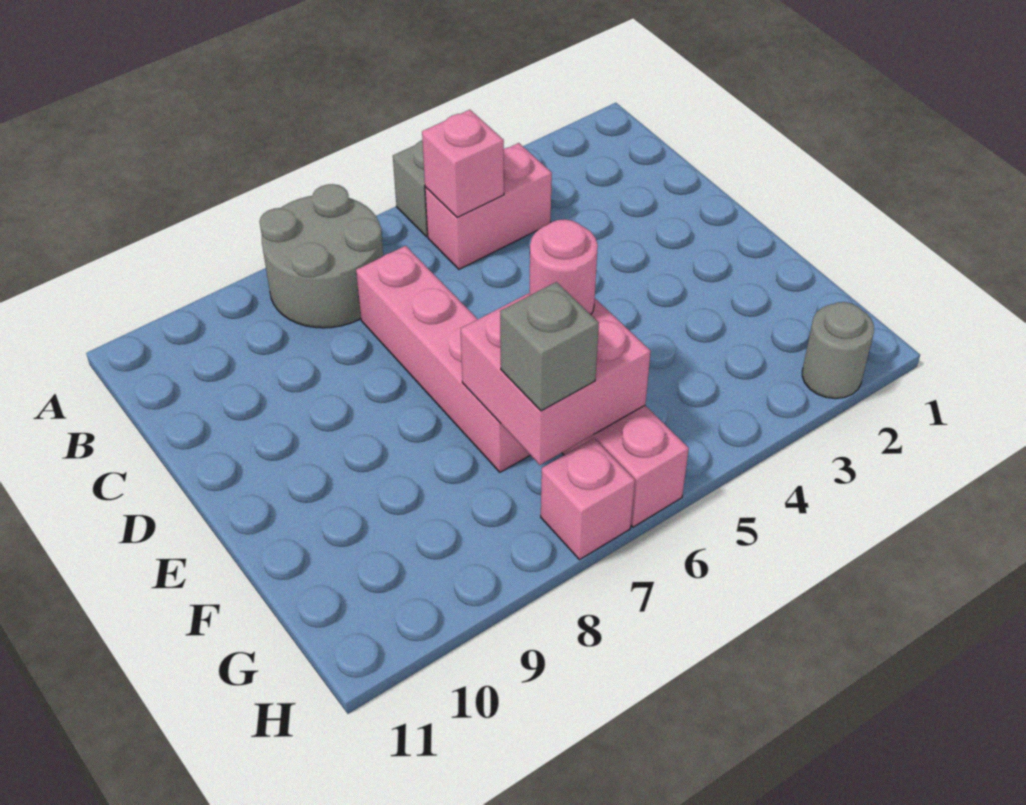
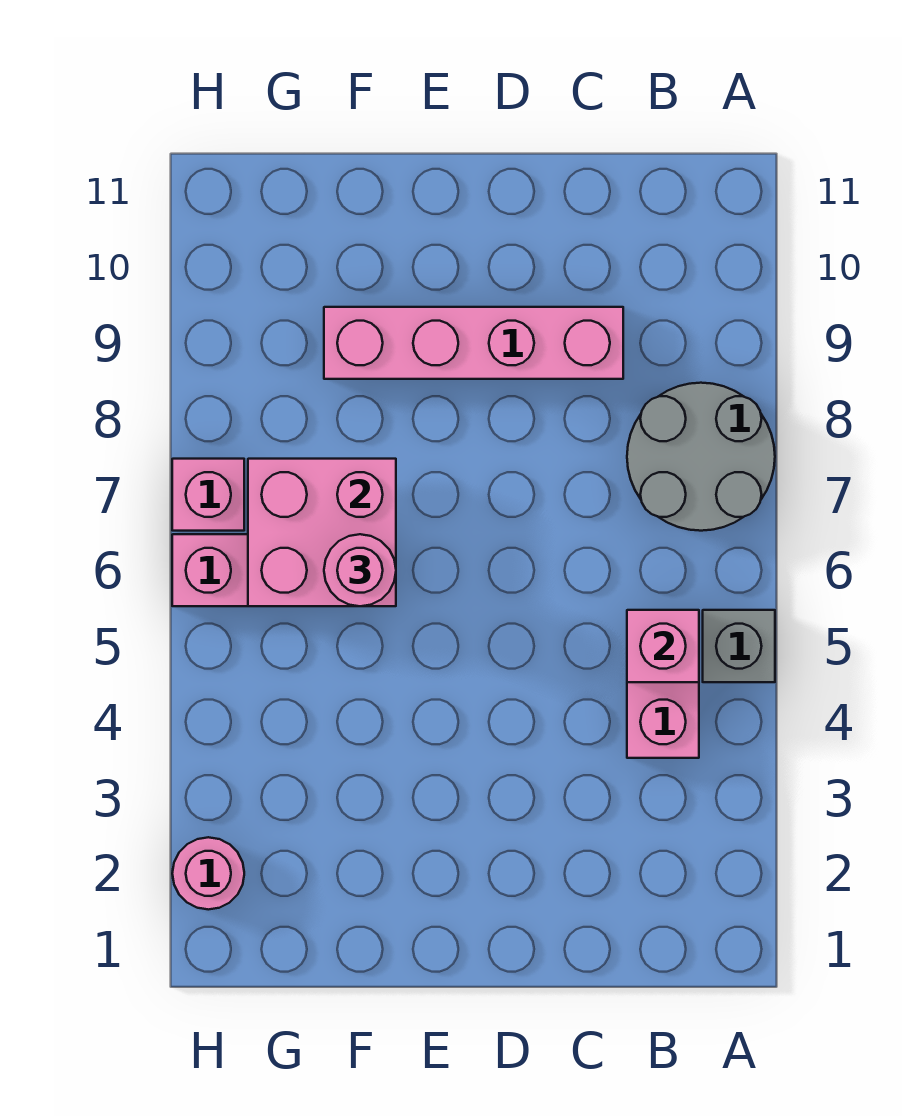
pink brick C7:F7 level 1 -> pink brick C9:F9 level 1
grey brick G7 level 3 -> none
grey round brick H2 level 1 -> pink round brick H2 level 1

